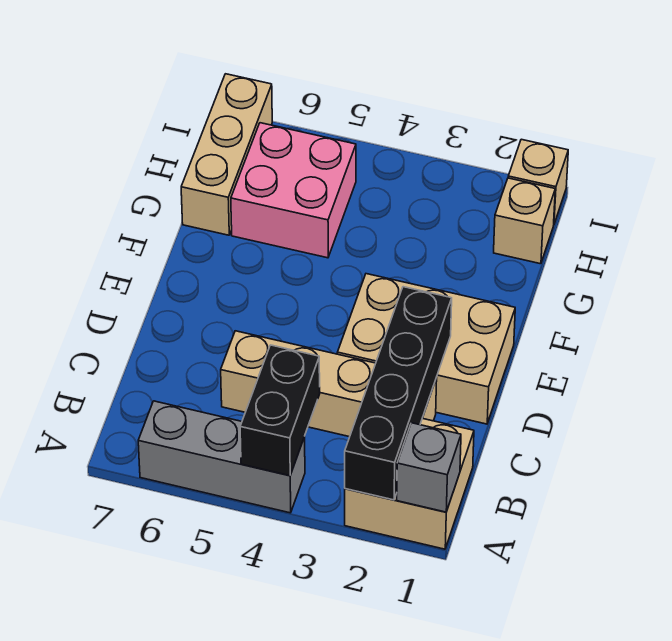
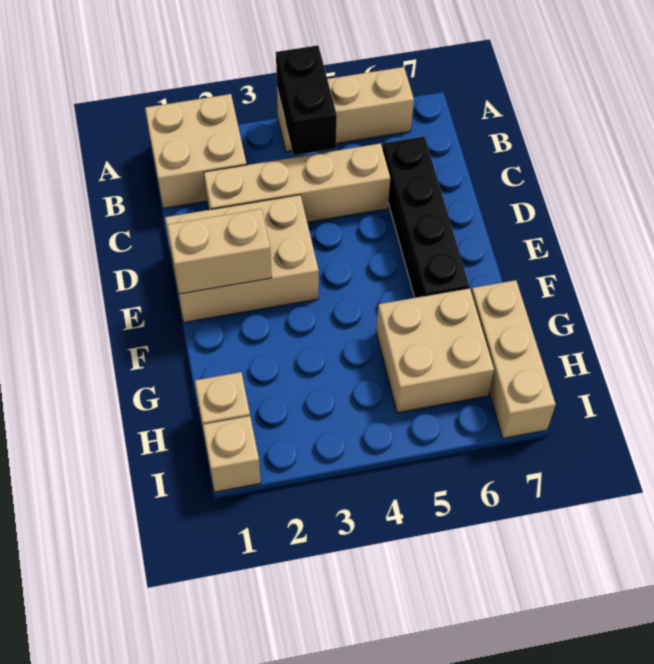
grey brick A1 level 2 -> none
black brick A2:D2 level 2 -> black brick C6:F6 level 1
grey brick A4:A6 level 1 -> tan brick A4:A6 level 1
none -> tan brick E1:E2 level 2
pink brick G5:H6 level 1 -> tan brick G5:H6 level 1

